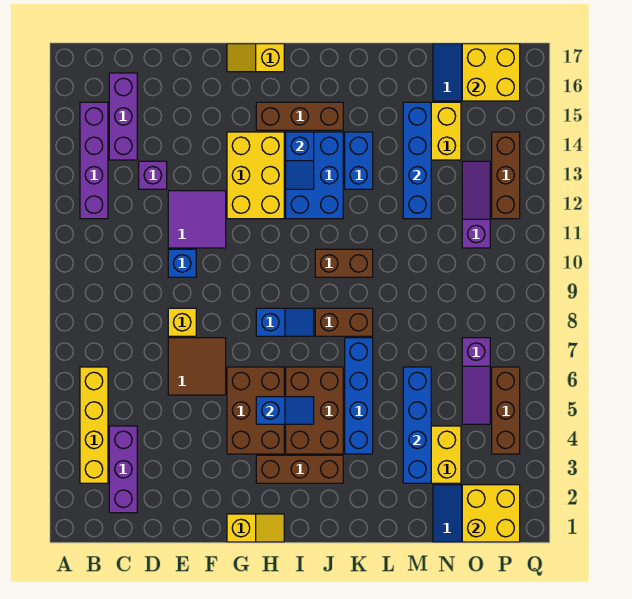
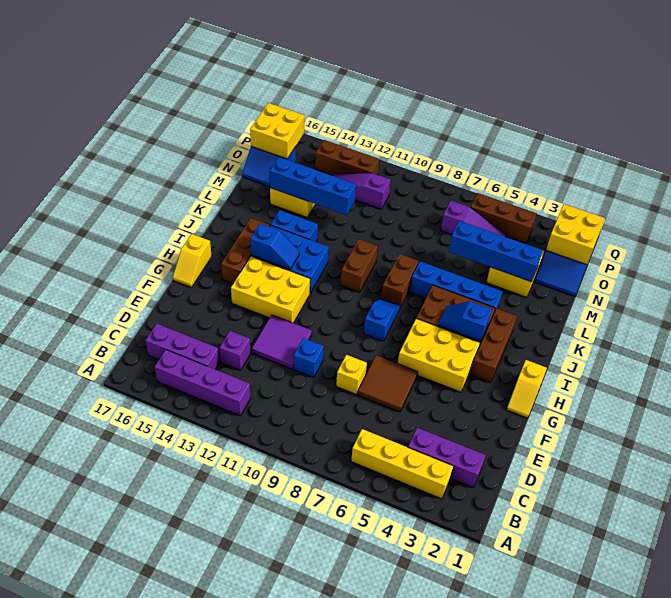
yellow slope G1:H1 level 1 top G -> yellow slope G1:H1 level 1 top H
brown brick G4:H6 level 1 -> yellow brick G4:H6 level 1
blue slope H5:I5 level 2 top H -> blue slope I4:I5 level 2 top 4

